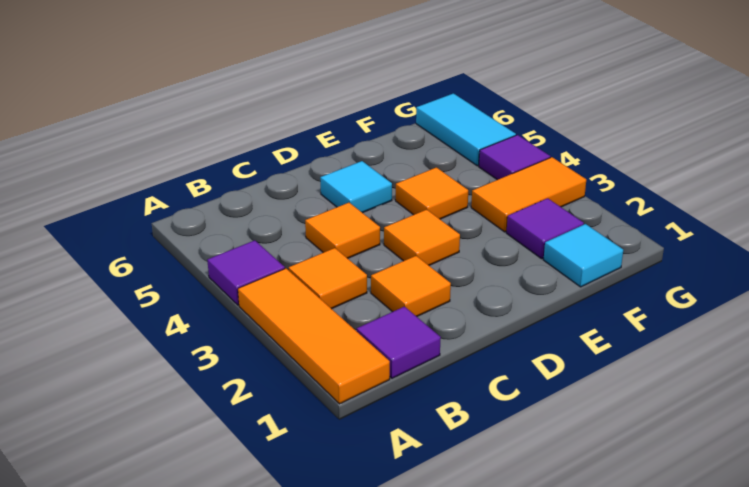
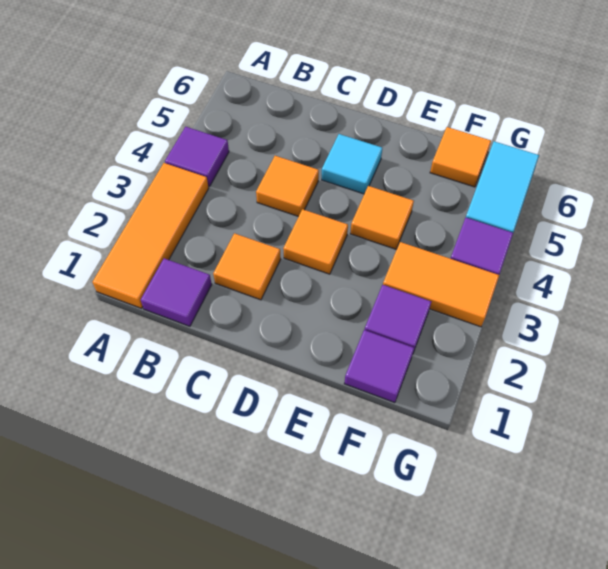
orange tile B3 level 1 -> orange tile F6 level 1
cyan tile F1 level 1 -> purple tile F1 level 1

